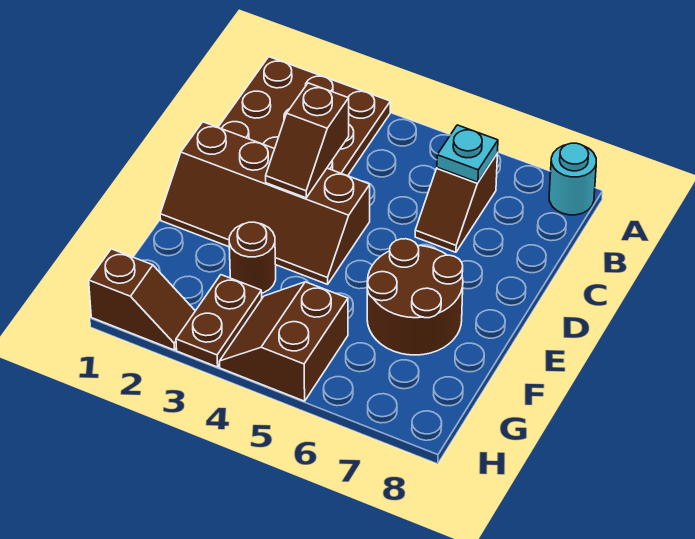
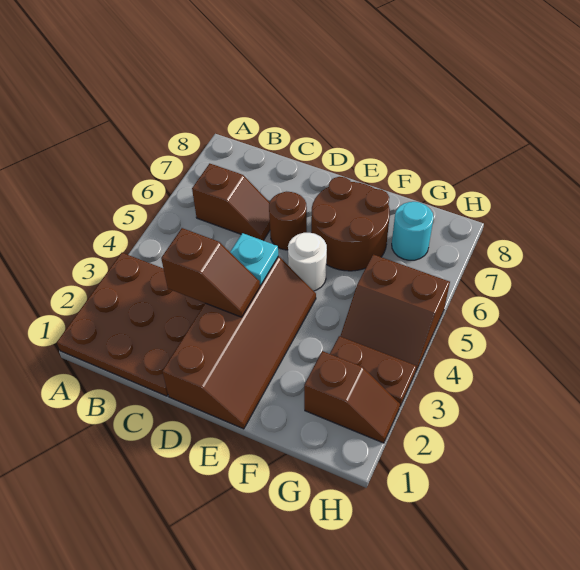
cyan round brick A8 level 1 -> cyan round brick G7 level 1
cyan plate B6 level 2 -> cyan plate D4 level 2
none -> white round brick E5 level 1
brown round brick F3 level 1 -> brown round brick D6 level 1
brown slope H1:H2 level 1 top 1 -> brown slope G2:H2 level 1 top G

